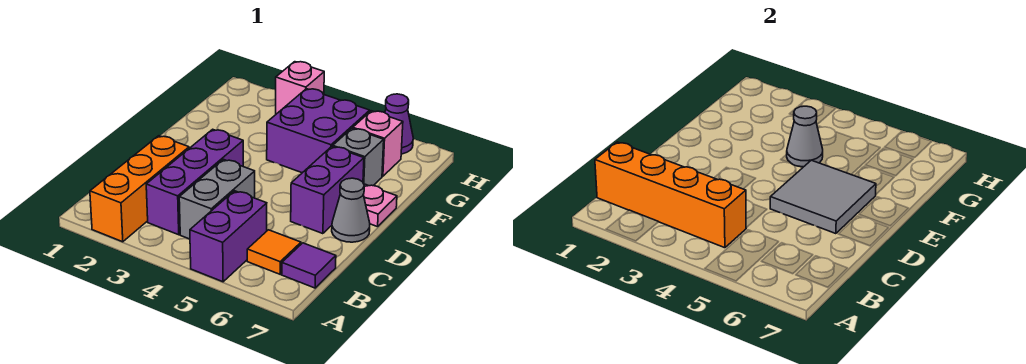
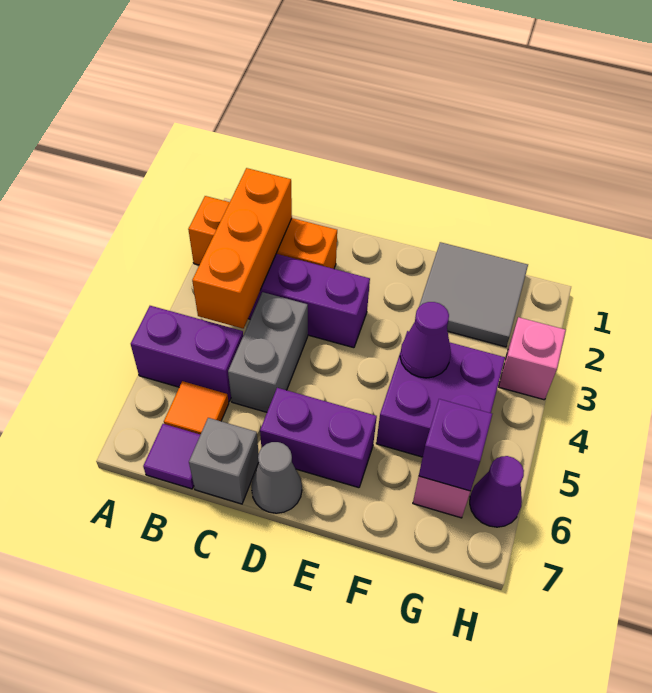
orange brick B1:B4 level 2 -> orange brick B2:B4 level 2
grey brick B4:C4 level 1 -> grey brick C4:C5 level 1
grey tile D5:E6 level 2 -> grey tile F1:G2 level 1
pink plate E7 level 1 -> none
grey cone F4 level 2 -> purple cone F4 level 2
grey brick F6 level 1 -> grey brick C7 level 1
none -> purple brick G6 level 2

